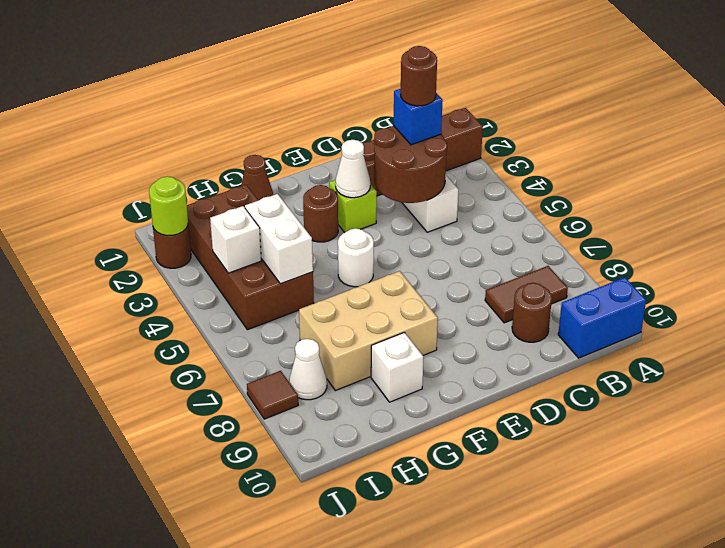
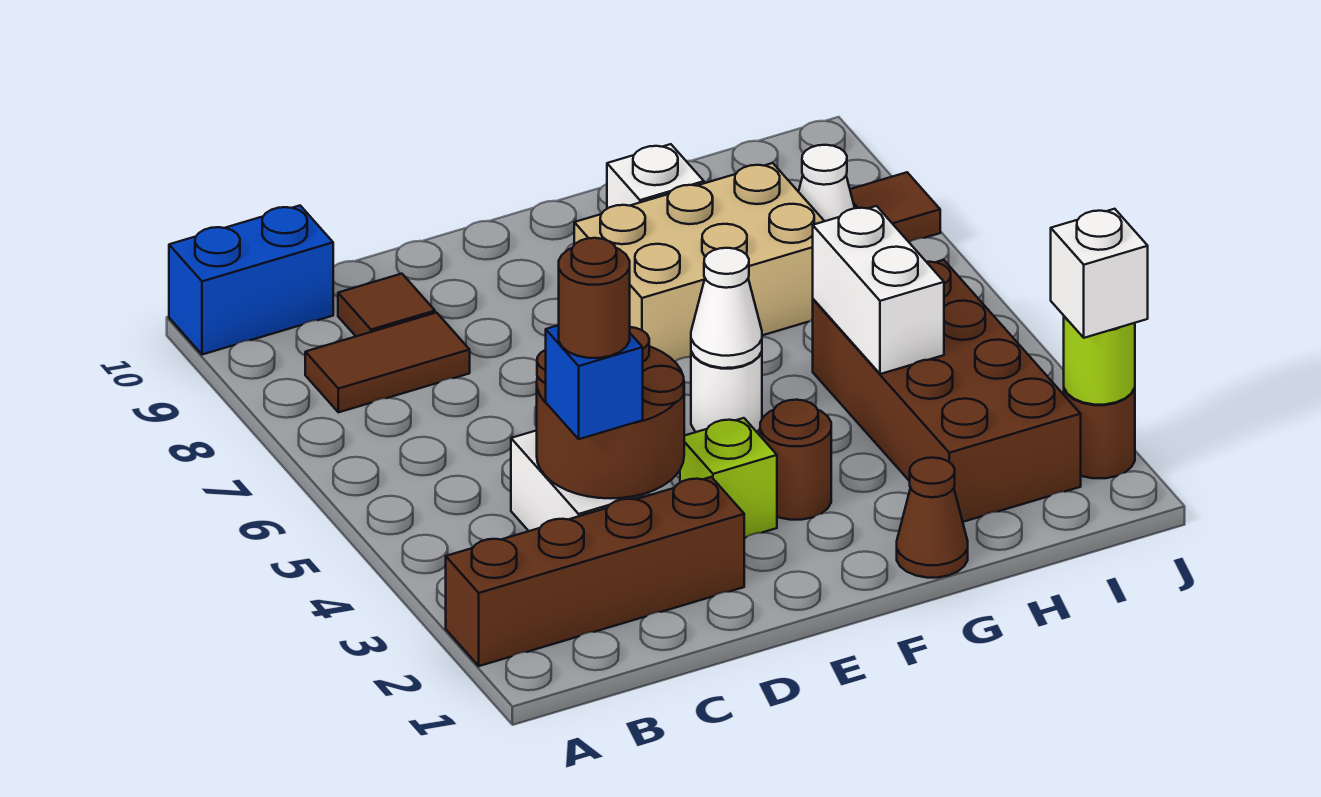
brown round brick C9 level 1 -> brown tile C9 level 1
white cone E3 level 2 -> white cone F5 level 2
white brick I4 level 2 -> white brick J2 level 3

